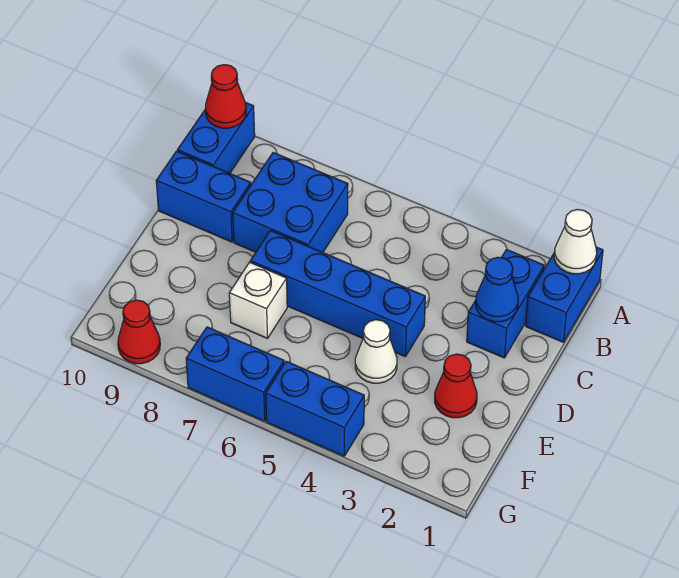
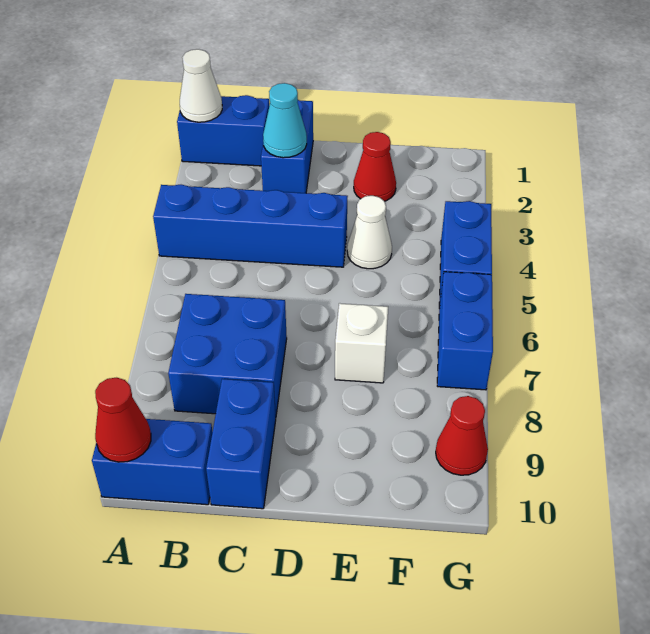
blue brick B2:C2 level 1 -> blue brick C1:C2 level 1
blue cone C2 level 2 -> cyan cone C2 level 2
blue brick D4:D7 level 1 -> blue brick A4:D4 level 1

